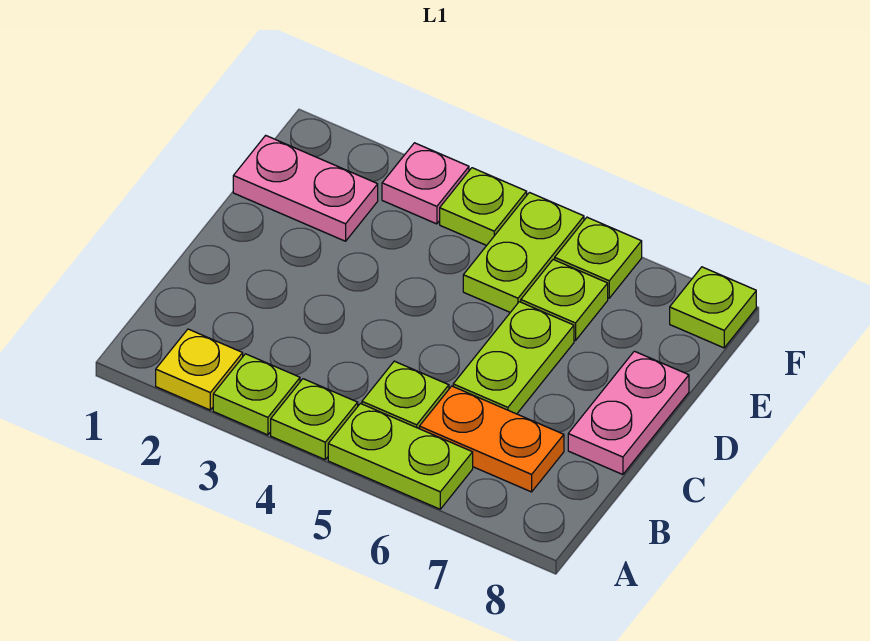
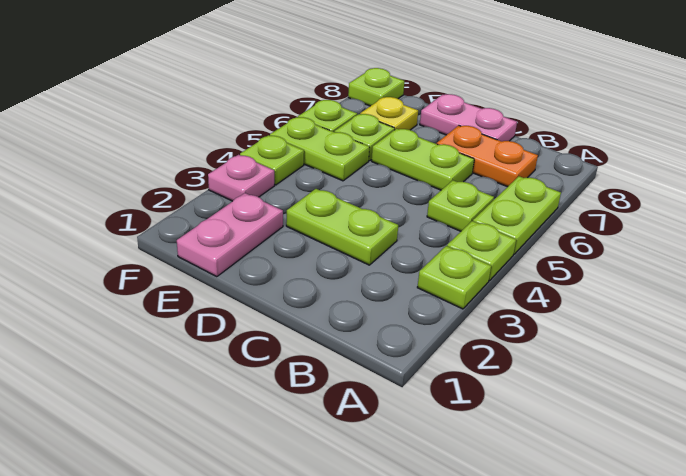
yellow plate A2 level 1 -> yellow plate E7 level 1
orange plate B6:B7 level 1 -> orange plate B7:C7 level 1
none -> lime plate C3:D3 level 1

